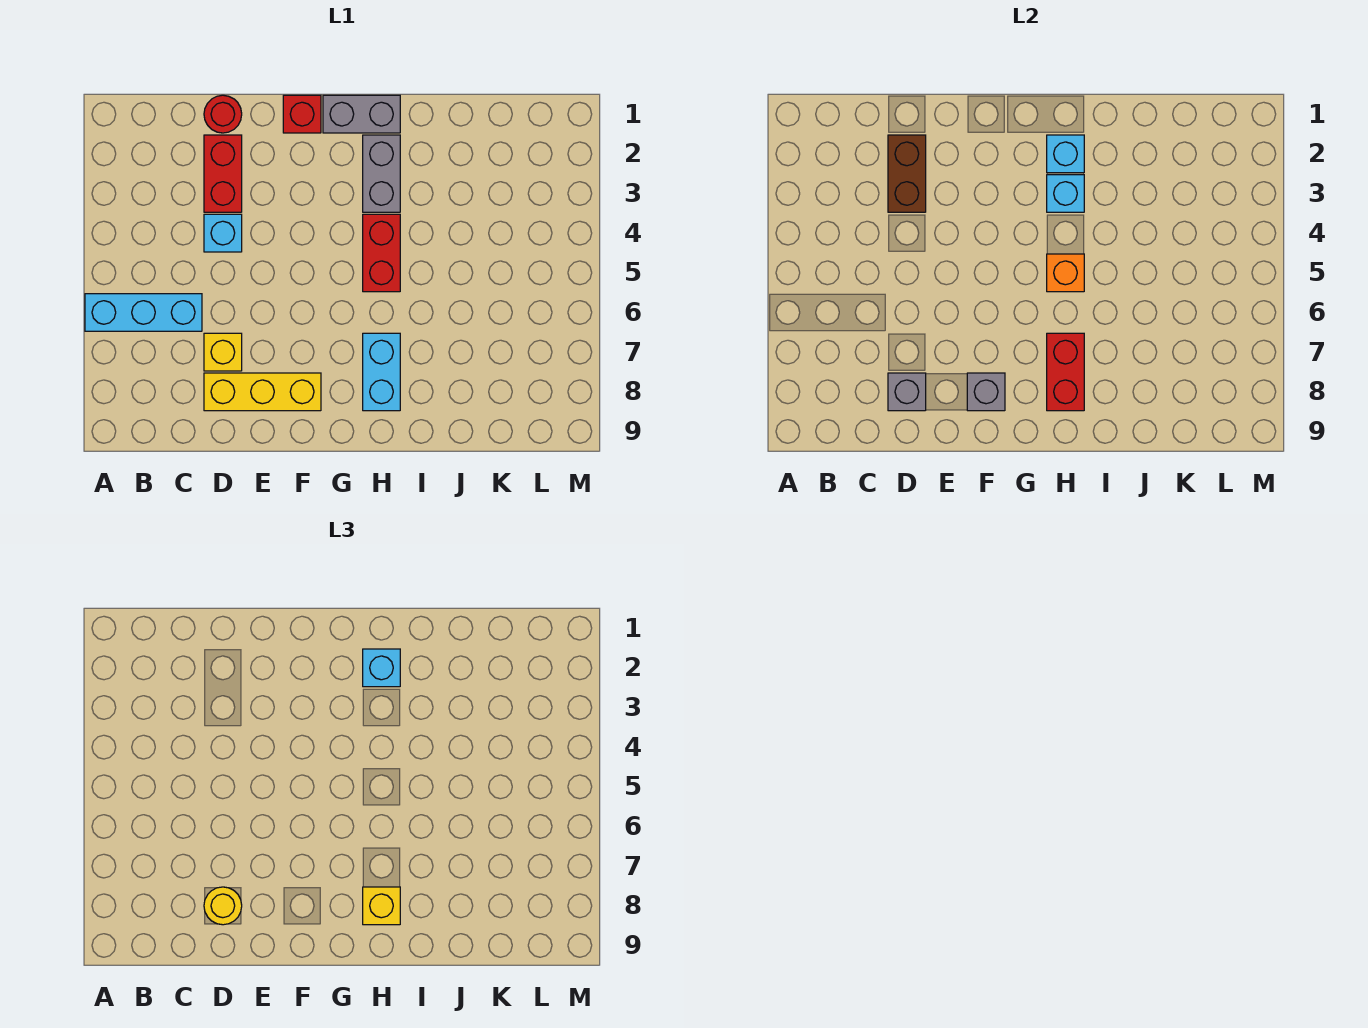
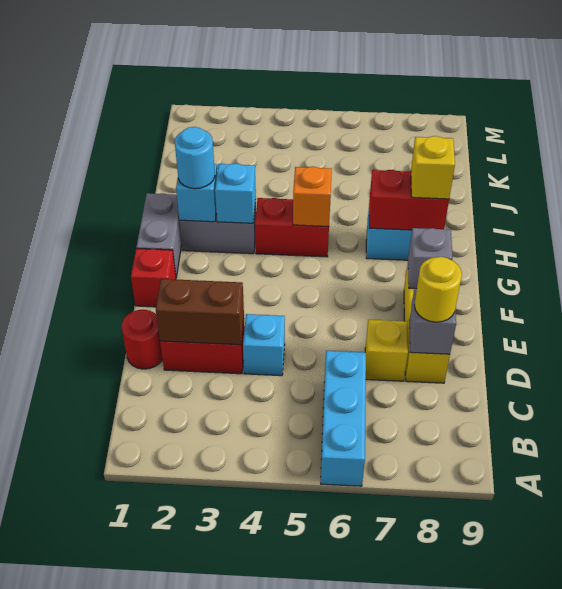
cyan brick H2 level 3 -> cyan round brick H2 level 3

